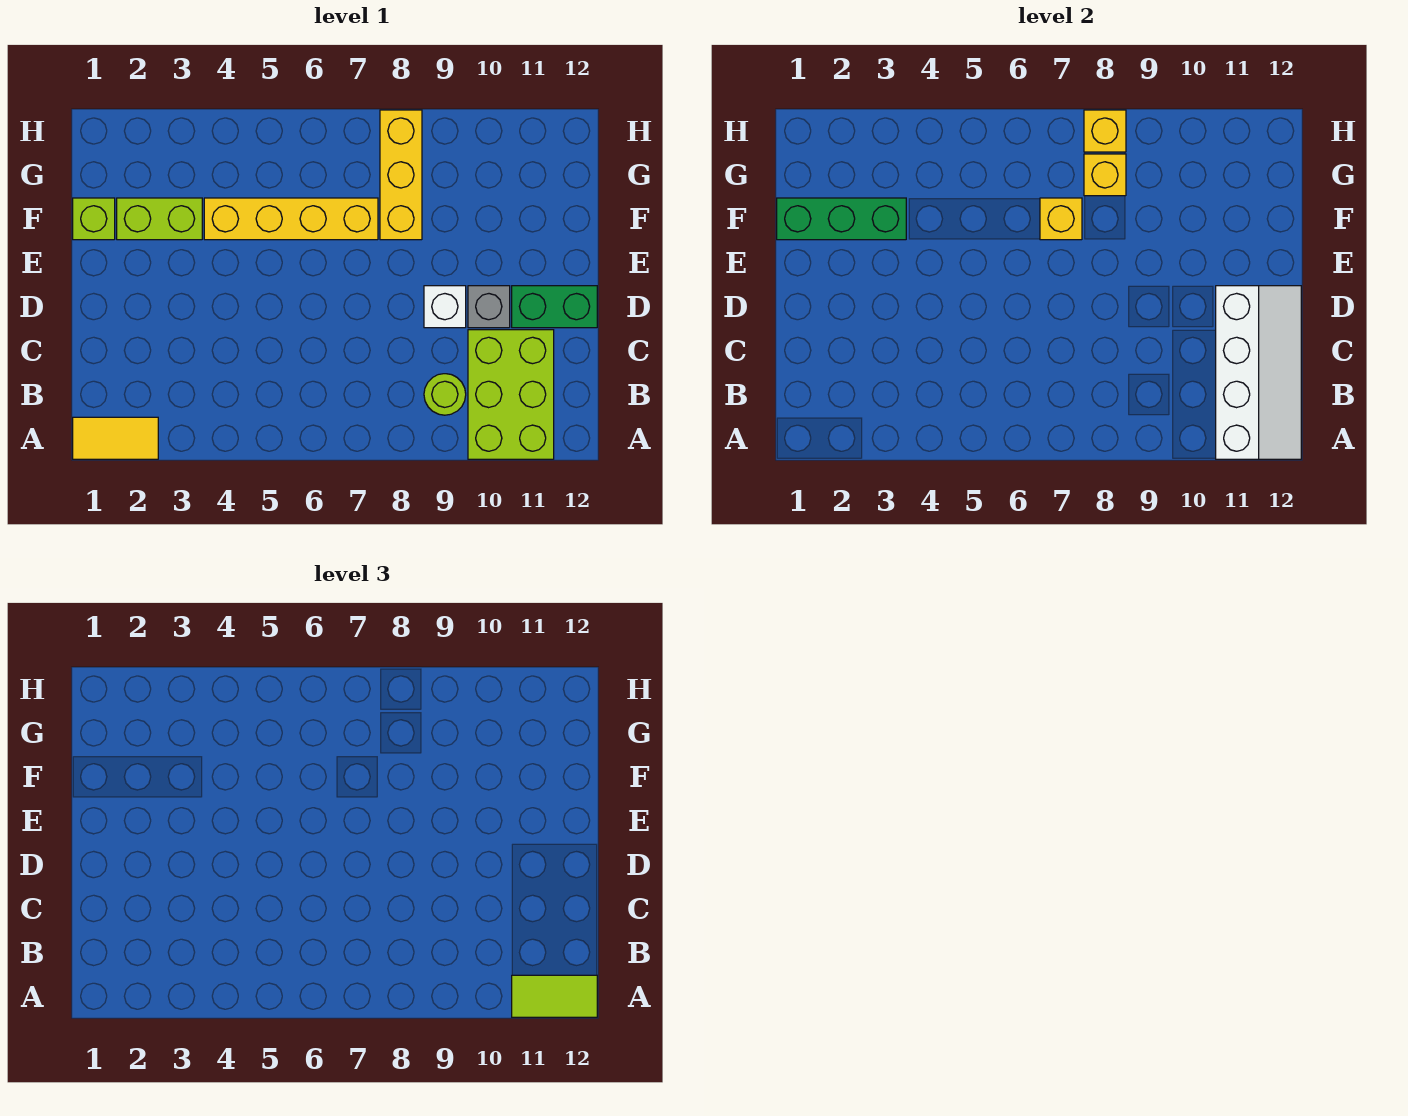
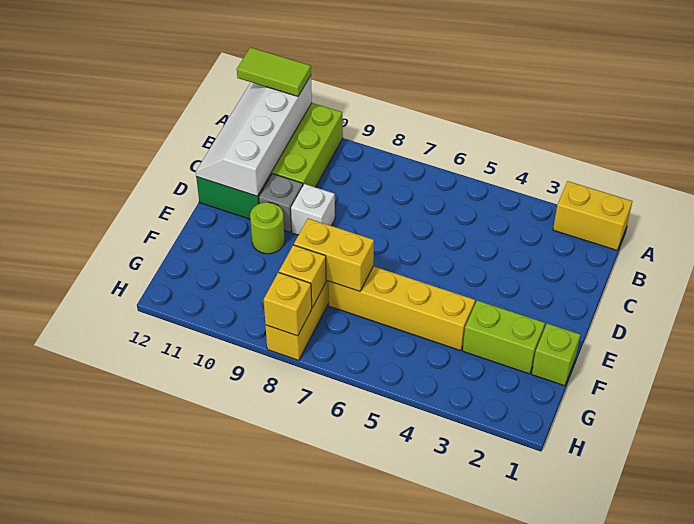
yellow tile A1:A2 level 1 -> yellow brick A1:A2 level 1
lime round brick B9 level 1 -> lime round brick E10 level 1
green brick F1:F3 level 2 -> none
yellow brick F7 level 2 -> yellow brick F7:F8 level 2

